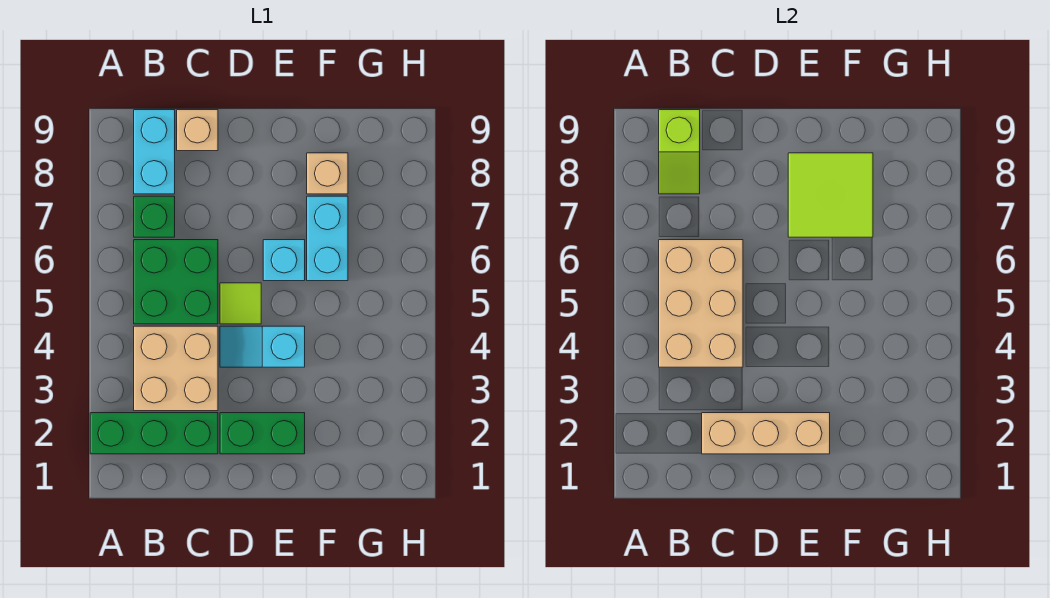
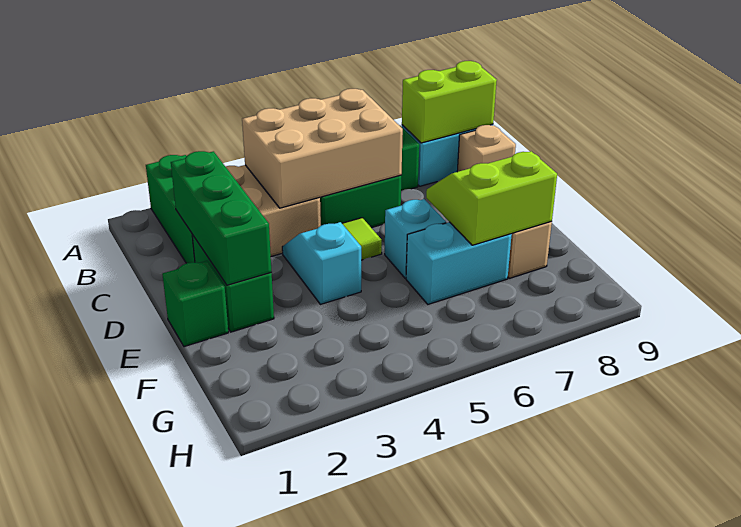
lime slope B8:B9 level 2 top 9 -> lime brick B8:B9 level 2
tan brick C2:E2 level 2 -> green brick C2:E2 level 2
none -> green brick E1 level 1
lime tile E7:F8 level 2 -> lime slope E7:F8 level 2 top F

